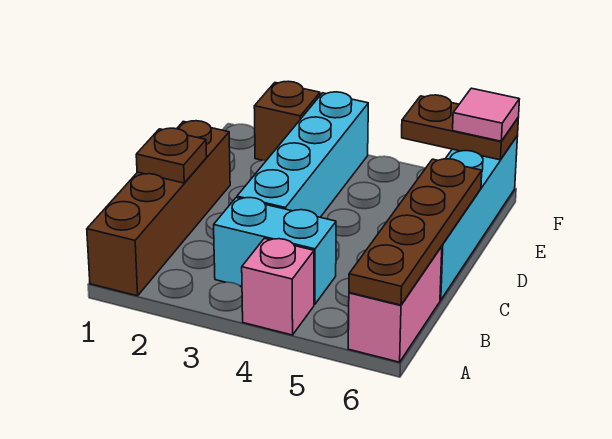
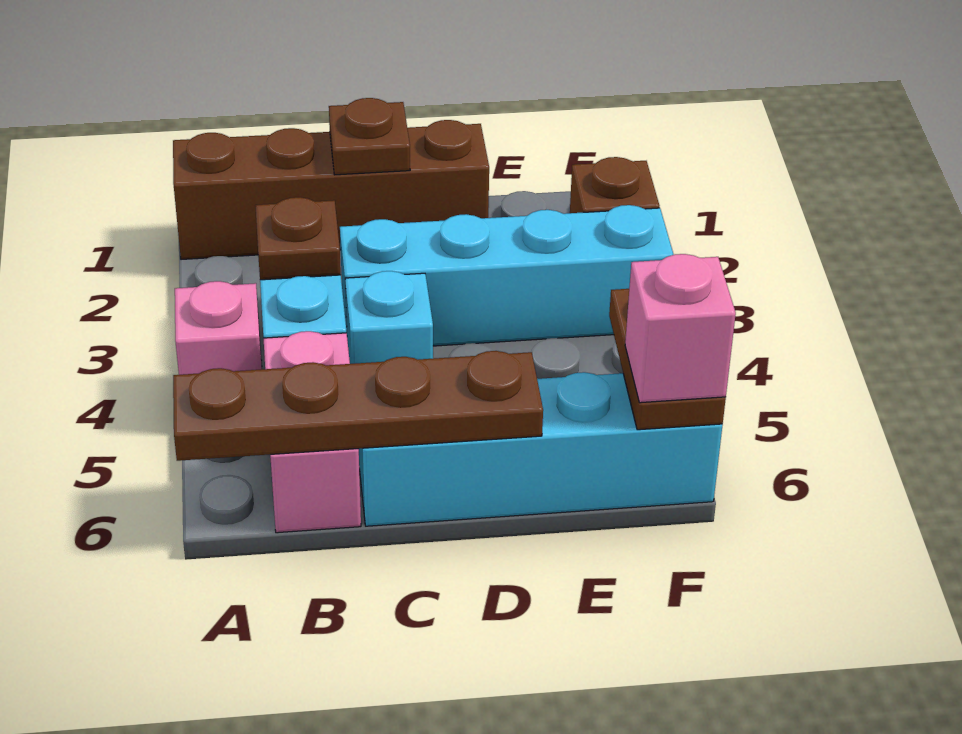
pink brick A6:B6 level 1 -> pink brick B5:B6 level 1
none -> brown plate B3 level 2
none -> cyan brick C4 level 1
pink tile F6 level 3 -> pink brick F6 level 3

